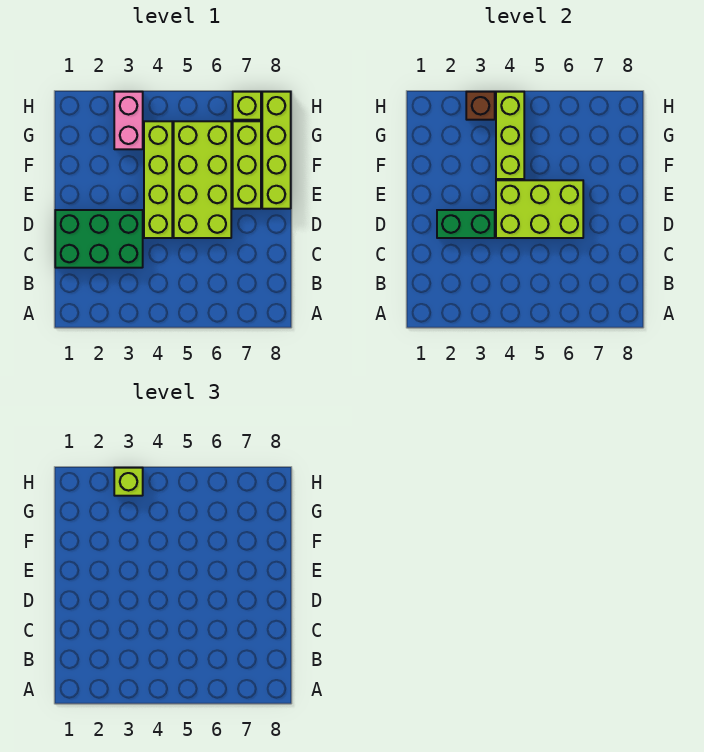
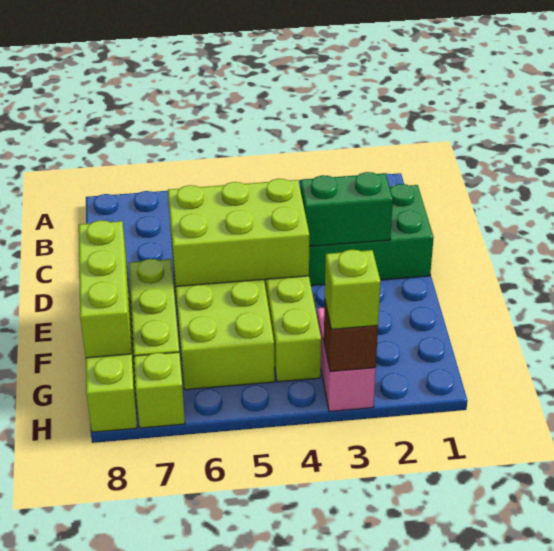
lime brick F4:H4 level 2 -> lime brick E8:G8 level 2

